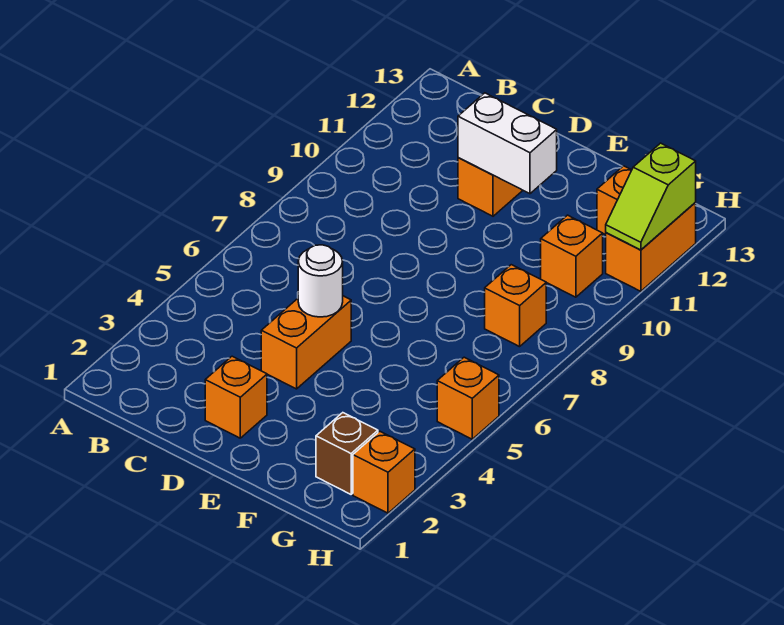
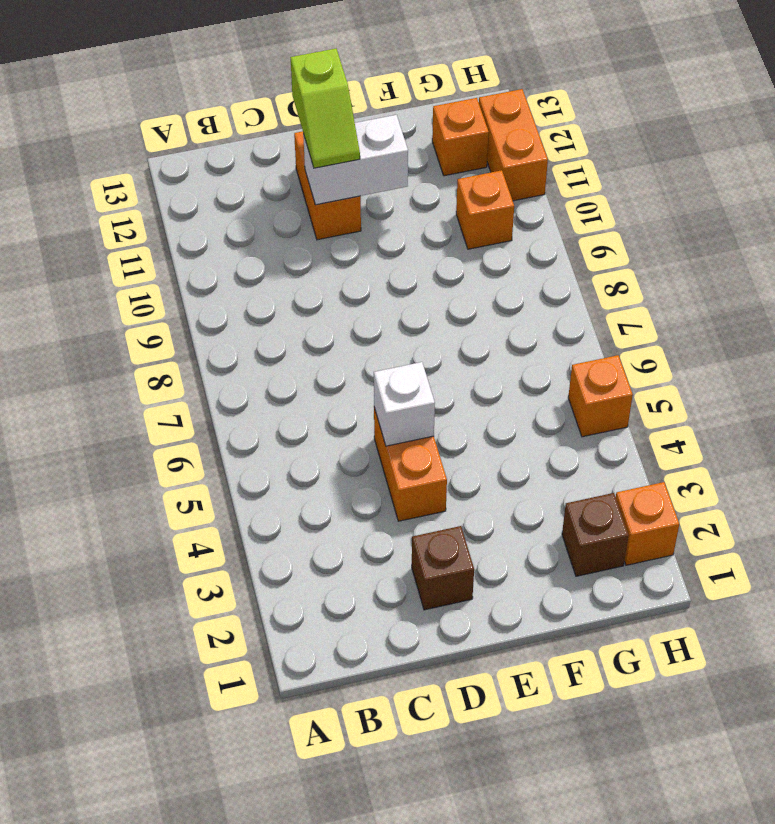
orange brick D2 level 1 -> brown brick D2 level 1
white round brick D5 level 2 -> white brick D5 level 2
orange brick G8 level 1 -> none
lime slope H11:H12 level 2 top 12 -> lime slope D11:D12 level 3 top 12

